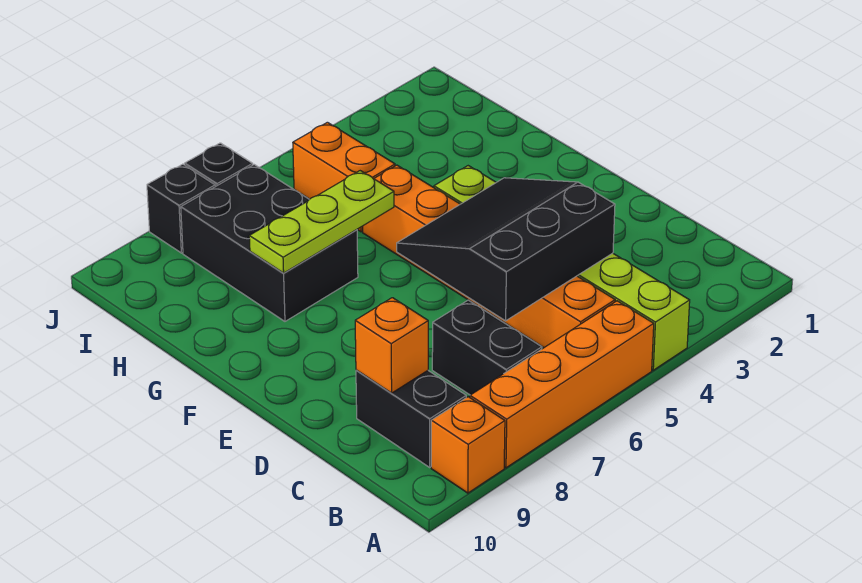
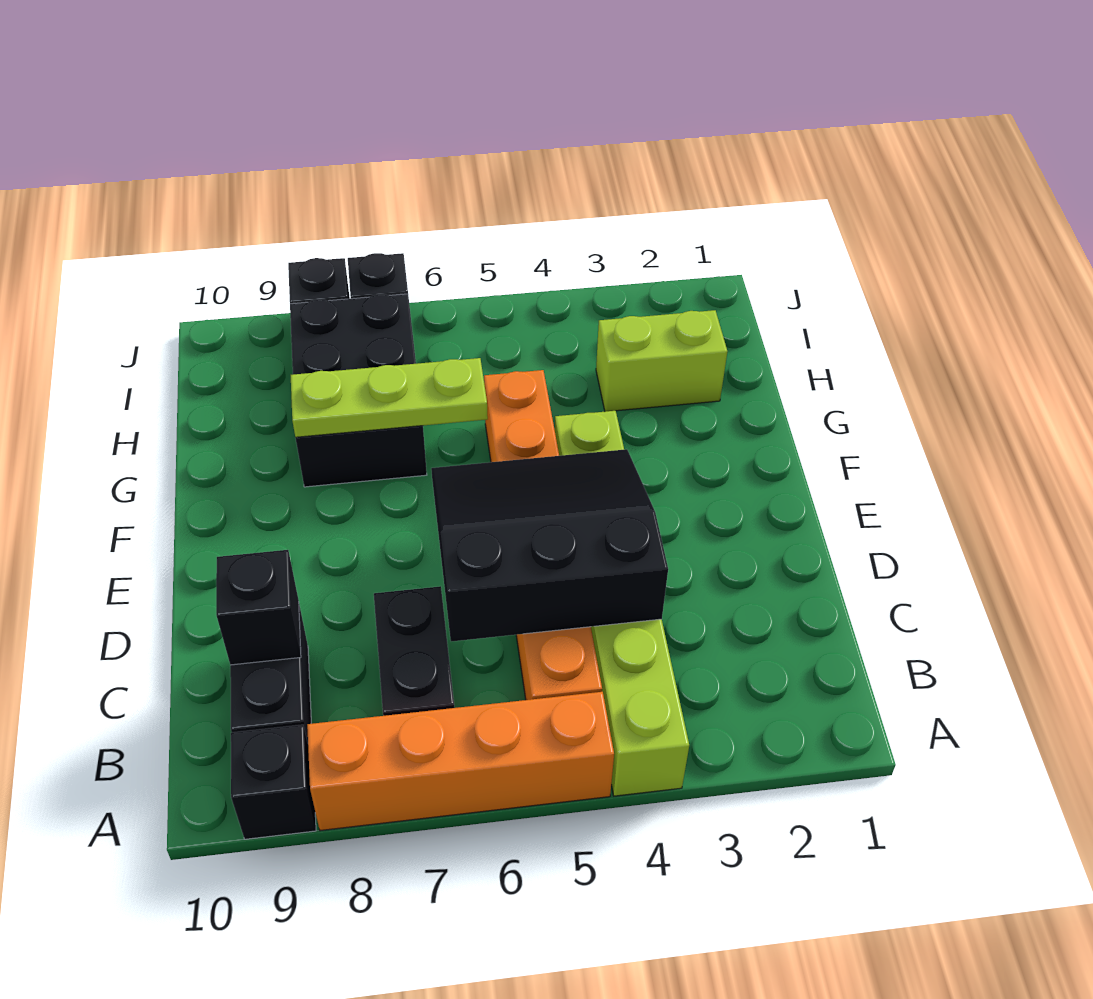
orange brick A9 level 1 -> black brick A9 level 1
orange brick C9 level 2 -> black brick C9 level 2
none -> lime brick H2:H3 level 1
orange brick H5:I5 level 1 -> none

